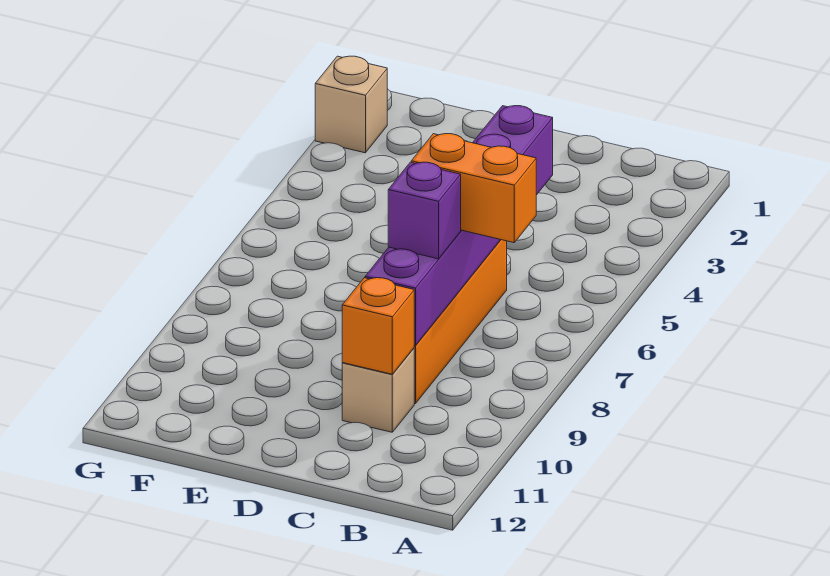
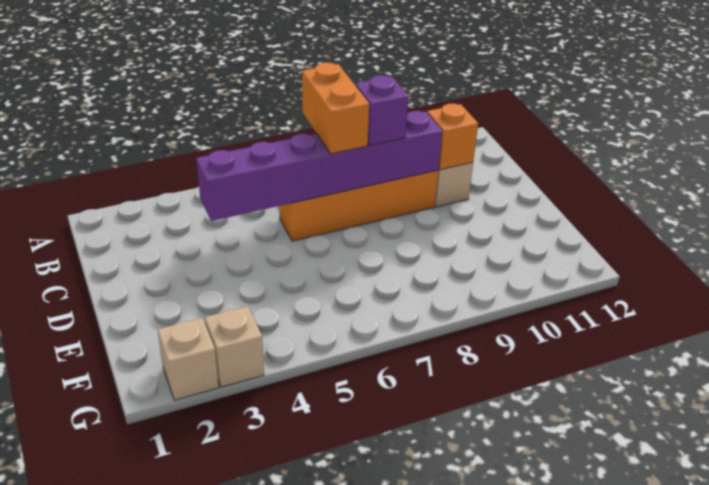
none -> tan brick G3 level 1

